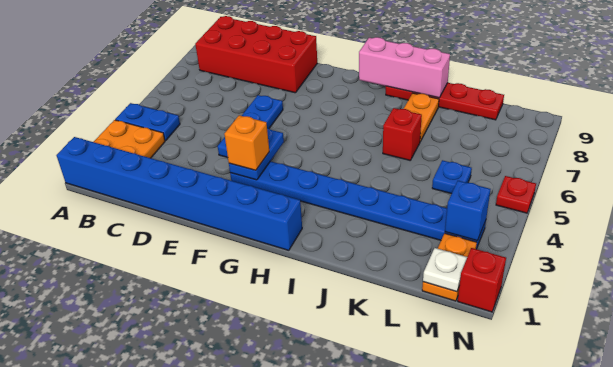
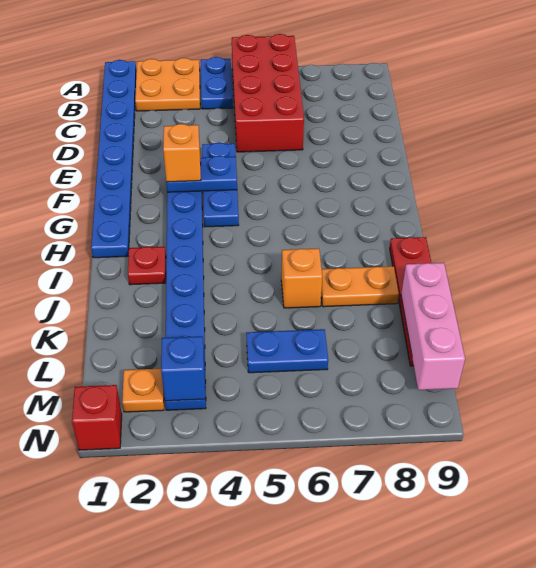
blue brick A1:H1 level 1 -> blue plate A1:H1 level 1
red brick B8:E9 level 1 -> red brick A5:D6 level 1
blue plate E4:E6 level 1 -> blue plate E4:G4 level 1
pink brick H9:J9 level 2 -> pink brick K9:M9 level 2
red brick J6 level 1 -> orange brick J6 level 1
blue plate L5 level 1 -> blue plate L5:L6 level 1
orange plate M1:M2 level 1 -> orange plate M2 level 1
white plate M1 level 2 -> none
red plate N5 level 1 -> red plate I2 level 1

